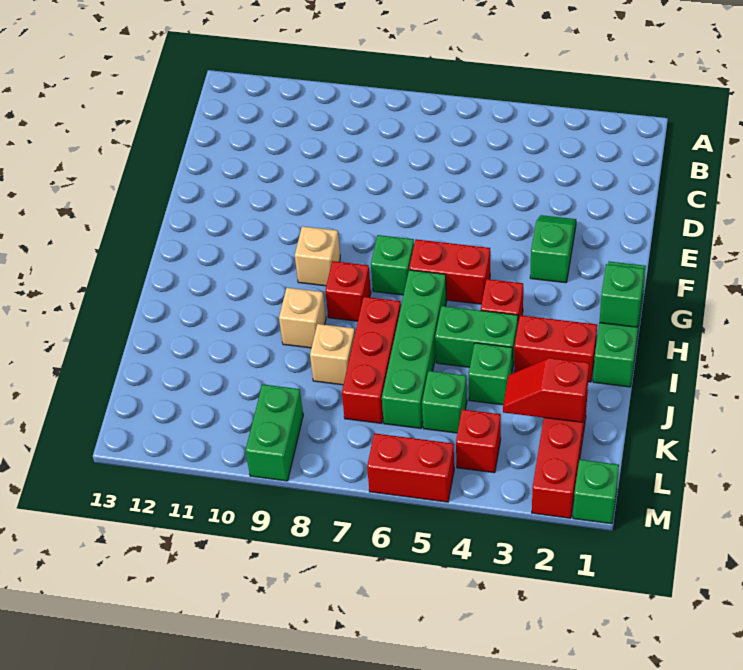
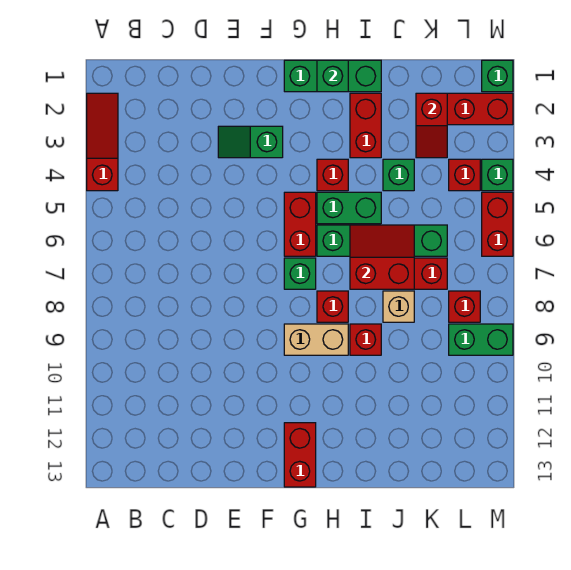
none -> red slope A2:A4 level 1 top 4
tan brick G9 level 1 -> tan brick G9:H9 level 1
none -> red brick G12:G13 level 1
green brick I4:I5 level 1 -> green brick H5:I5 level 1
none -> red slope I6:J7 level 2 top 7
tan brick I9 level 1 -> red brick I9 level 1
green brick K5 level 1 -> green brick M4 level 1
none -> red brick L8 level 1

